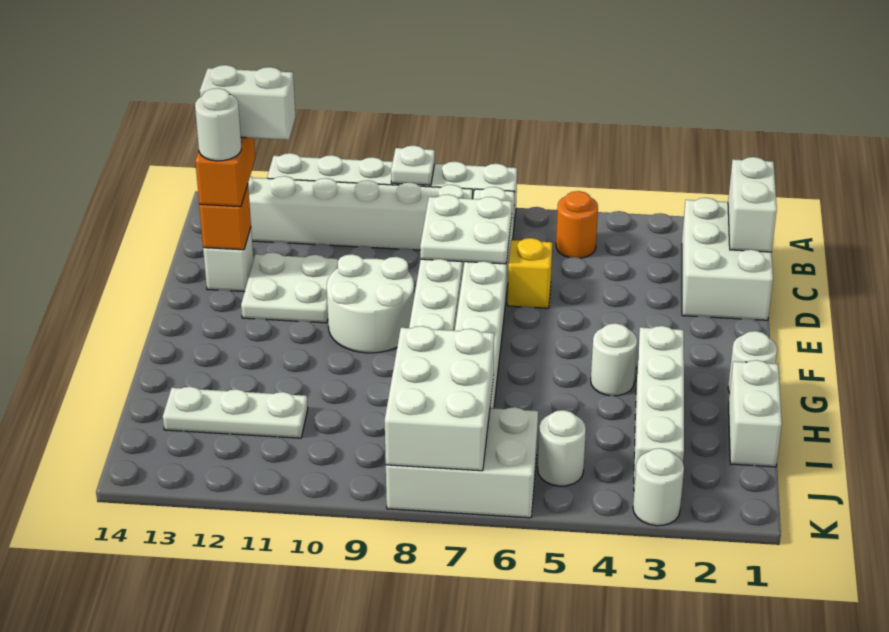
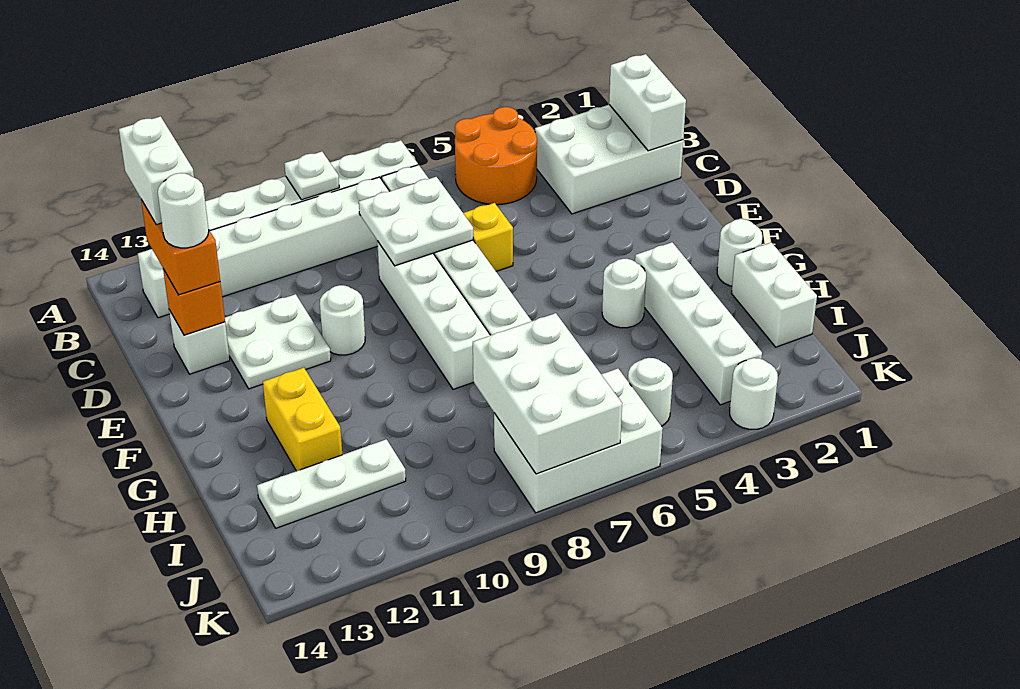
white brick B1:D2 level 1 -> white brick B1:C3 level 1
orange round brick B5 level 1 -> orange round brick A4:B5 level 1
white brick C12:C13 level 4 -> white brick B13:C13 level 4
white round brick E9:F10 level 1 -> white round brick E10 level 1
none -> yellow brick G12:H12 level 1

